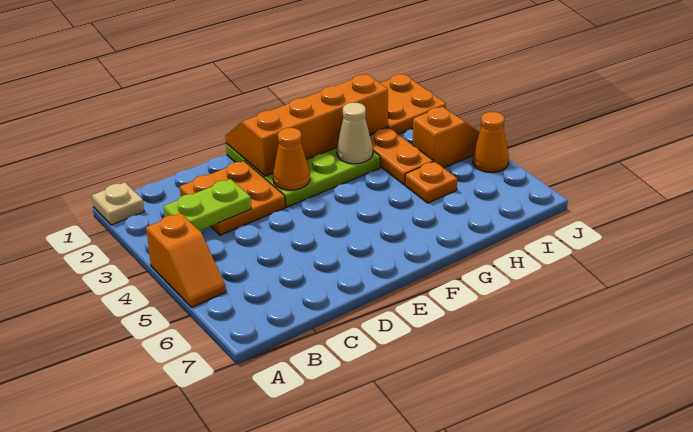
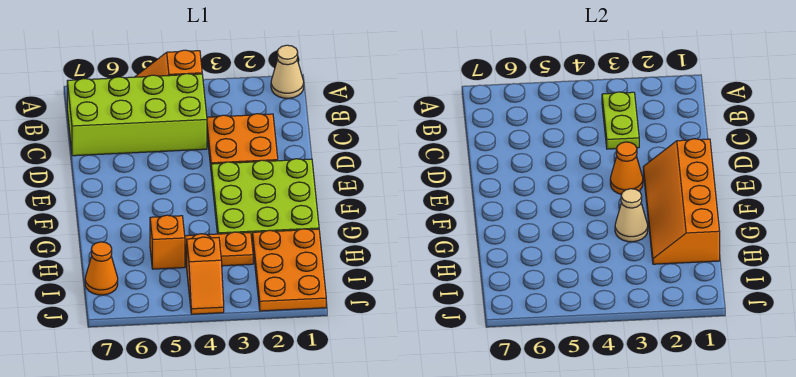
tan plate A1 level 1 -> tan cone A1 level 1
none -> lime brick B4:C7 level 1
orange slope E1:H2 level 2 top 2 -> orange slope E1:H2 level 2 top 1
orange plate H5 level 1 -> orange brick H5 level 1
orange cone J5 level 1 -> orange cone I7 level 1

